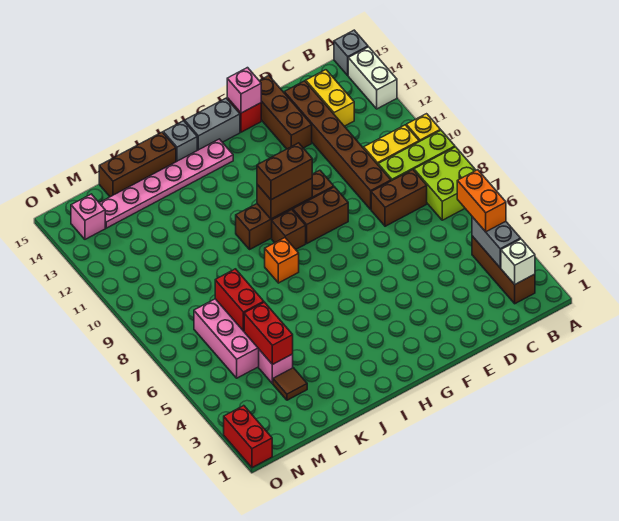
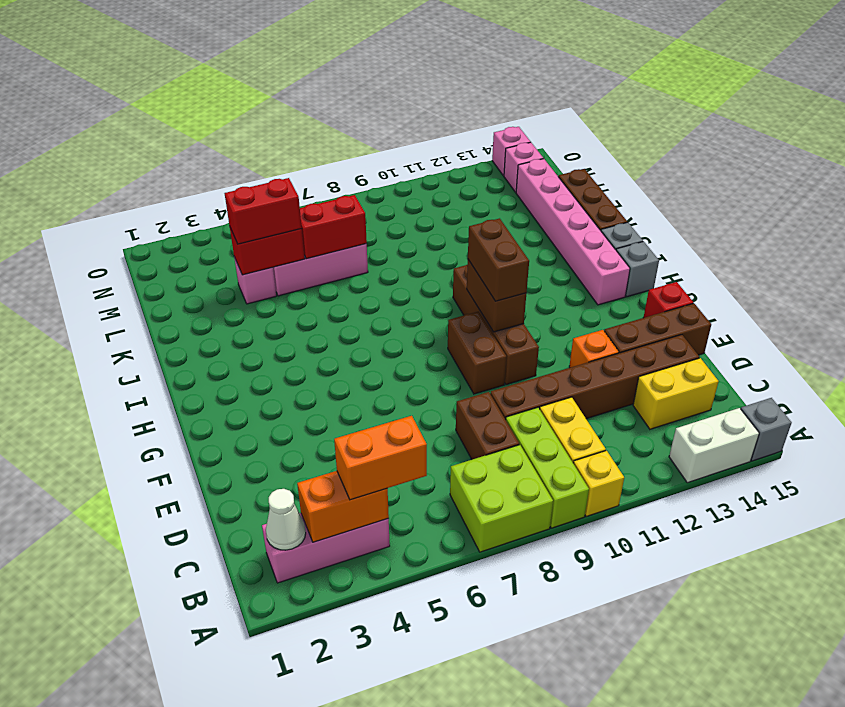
brown brick B2:B4 level 1 -> pink brick B2:B4 level 1
white brick B2 level 2 -> white cone B2 level 2
grey brick B3:B4 level 2 -> orange brick B3:B4 level 2
pink brick F15 level 2 -> pink brick O14 level 1
grey brick G15:H15 level 1 -> grey brick H15 level 1
brown brick H9 level 1 -> none
pink plate H14:M14 level 1 -> pink brick H14:M14 level 1
orange brick I8 level 1 -> orange brick E12 level 1
brown tile L3 level 1 -> none
red brick O1:O2 level 1 -> red brick L4:L5 level 3

